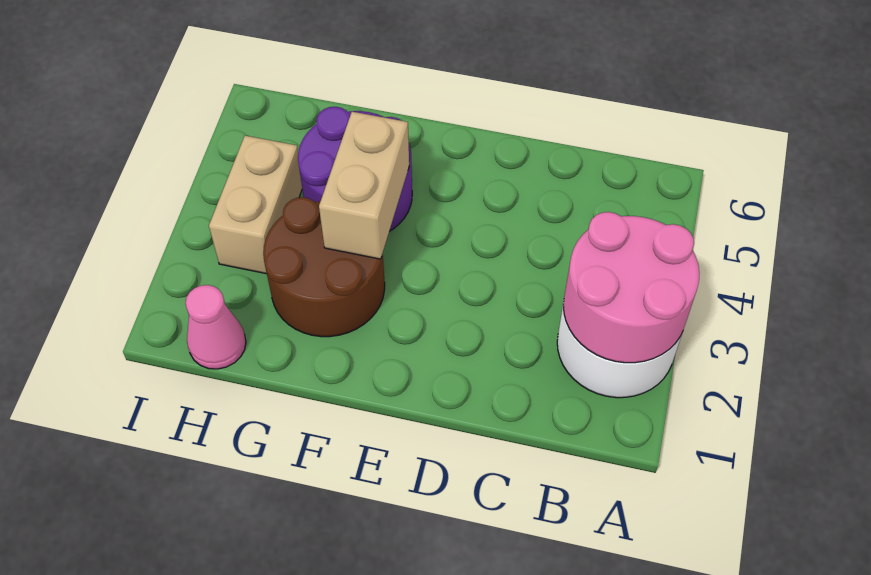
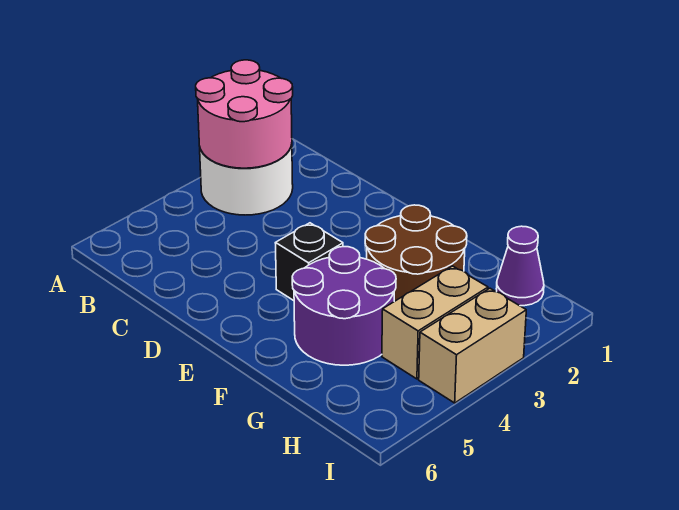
none -> black brick E4 level 1
tan brick F3:F4 level 2 -> tan brick I3:I4 level 1
pink cone H1 level 1 -> purple cone H1 level 1

